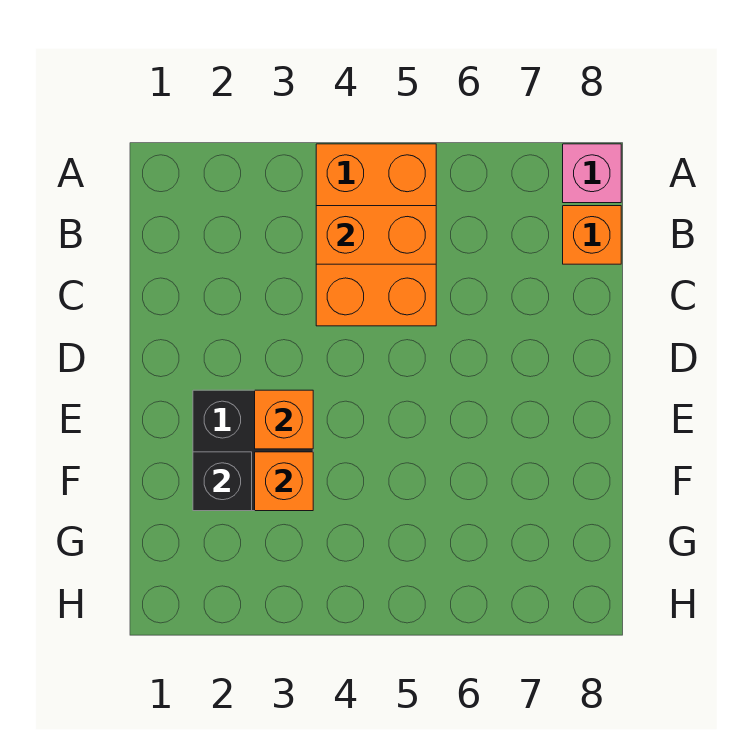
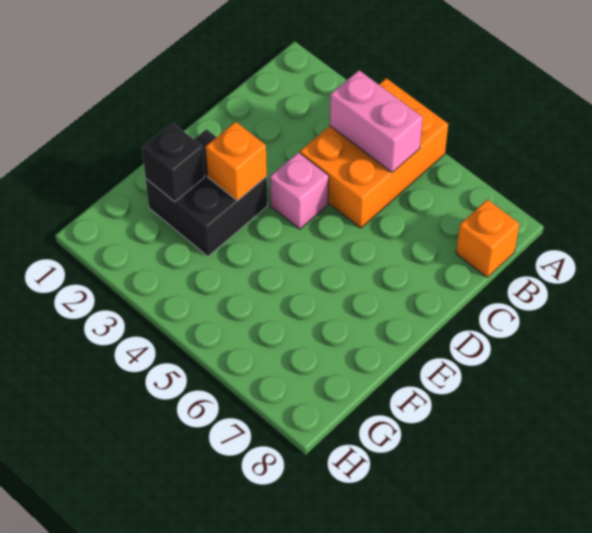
pink brick A8 level 1 -> pink brick D4 level 1
orange brick B4:B5 level 2 -> pink brick B4:B5 level 2
orange brick F3 level 2 -> none

